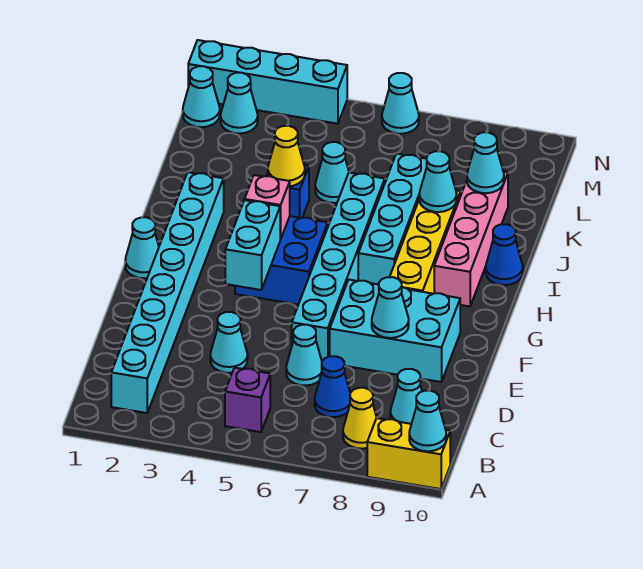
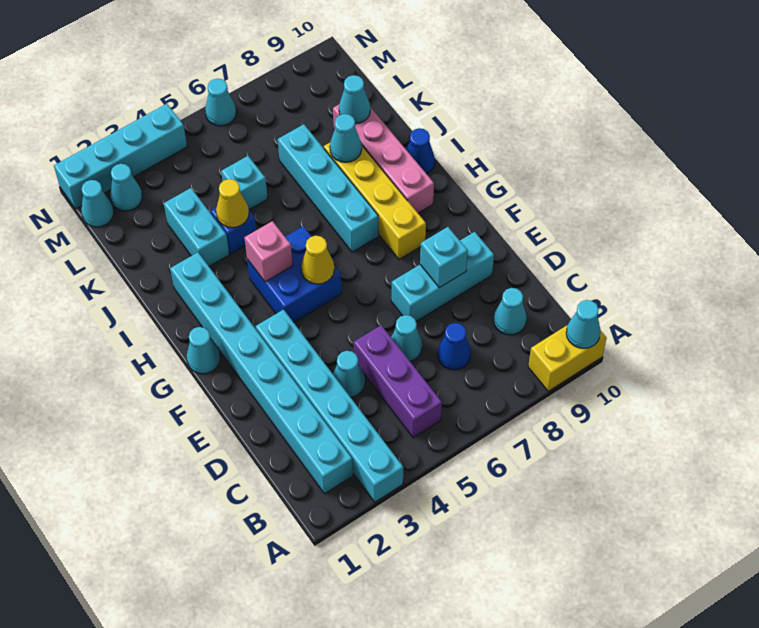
purple brick B5 level 1 -> purple brick B5:D5 level 1
yellow cone B8 level 1 -> yellow cone G5 level 2
cyan brick E6:J6 level 1 -> cyan brick A3:F3 level 1
cyan brick E7:F9 level 1 -> cyan brick E7:E9 level 1
cyan cone E8 level 2 -> cyan brick E8 level 2
cyan brick F4:G4 level 2 -> cyan brick J3:K3 level 1
cyan cone K5 level 1 -> cyan brick K5 level 1

